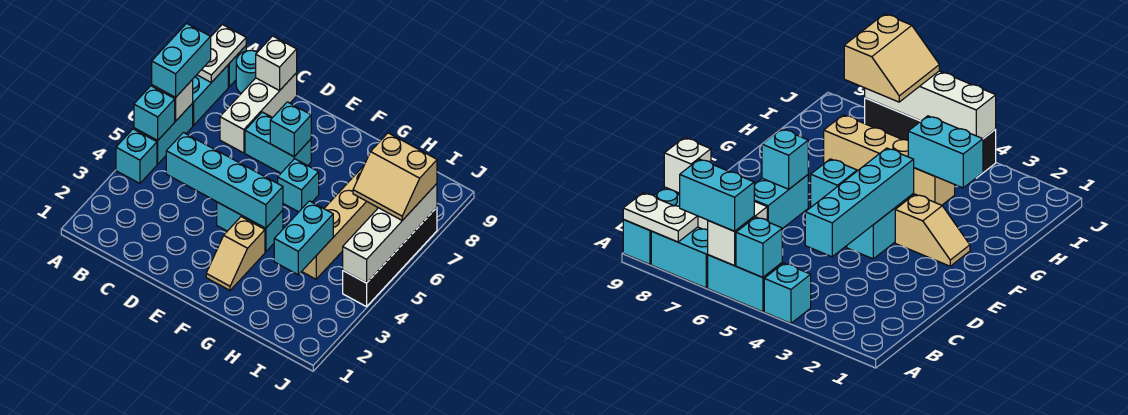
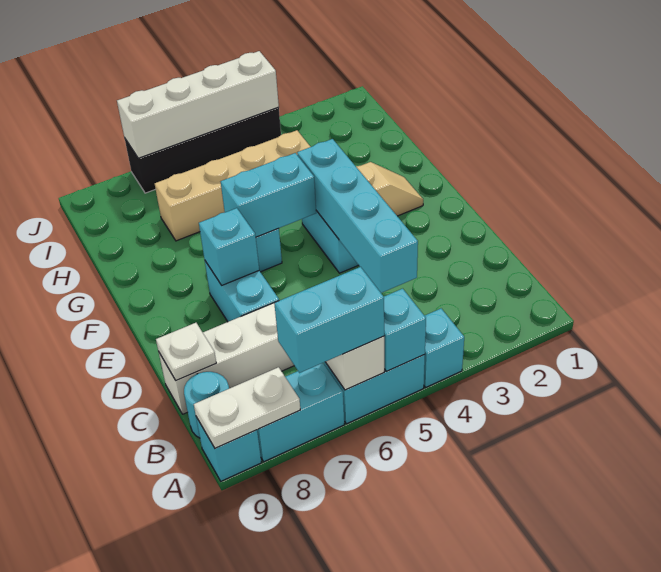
white brick C9 level 2 -> white plate C9 level 2
cyan brick H3:H4 level 2 -> cyan brick F5:F6 level 2
tan slope I6:J7 level 3 top 7 -> none

